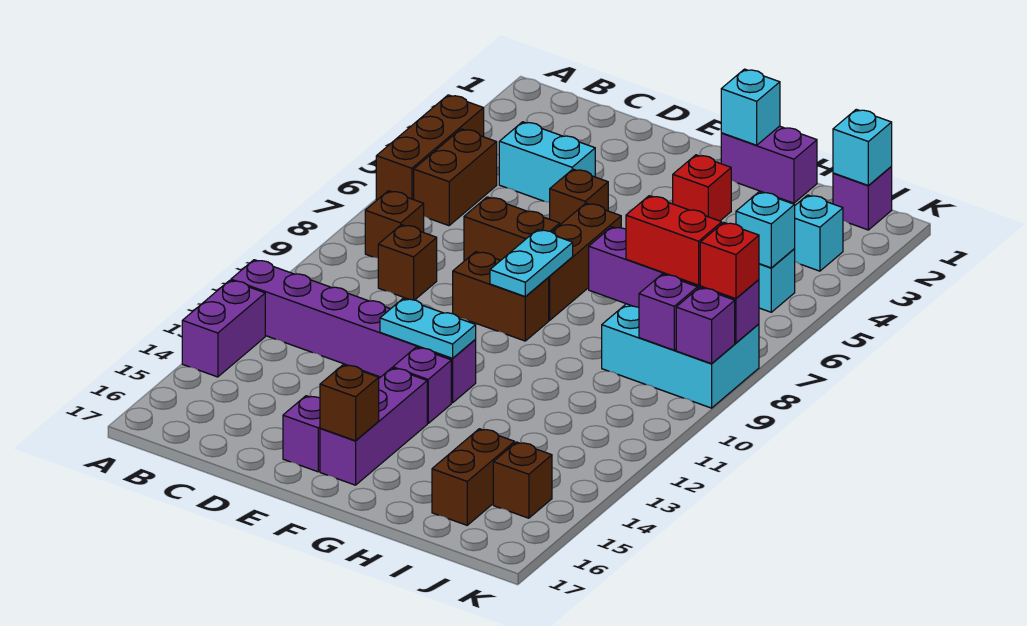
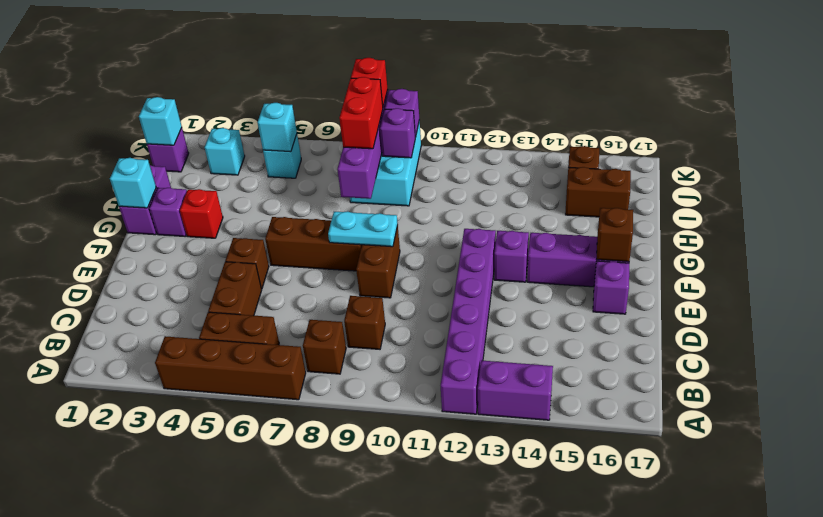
brown brick A4:A6 level 1 -> brown brick A4:A7 level 1
cyan brick C4:D4 level 1 -> none
brown brick D7:E7 level 1 -> brown brick C5:D5 level 1
cyan plate E12:F12 level 2 -> none
none -> purple brick G2 level 1

